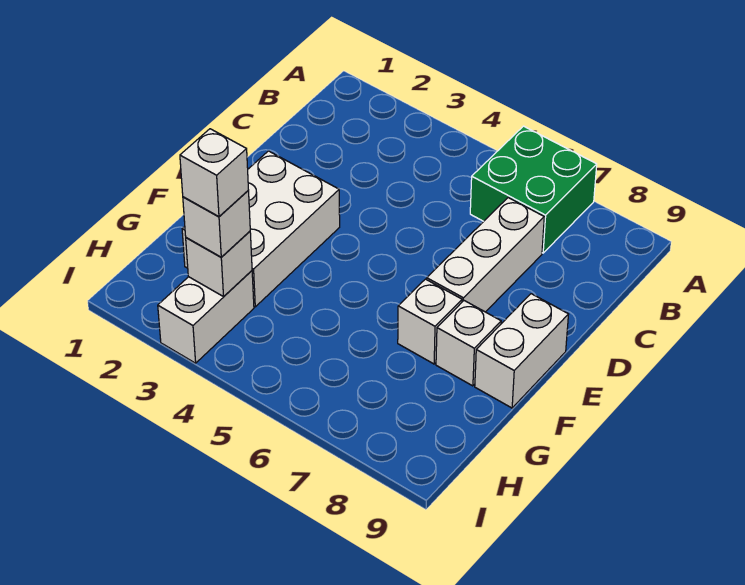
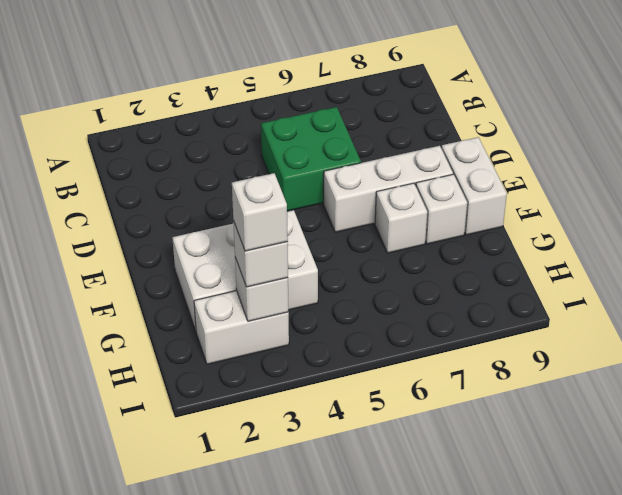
green brick A6:B7 level 1 -> green brick C5:D6 level 1
white brick C7:E7 level 1 -> white brick E6:E8 level 1
white brick E2:G3 level 1 -> white brick F2:G4 level 1
white brick H3:I3 level 1 -> white brick H2:H3 level 1

